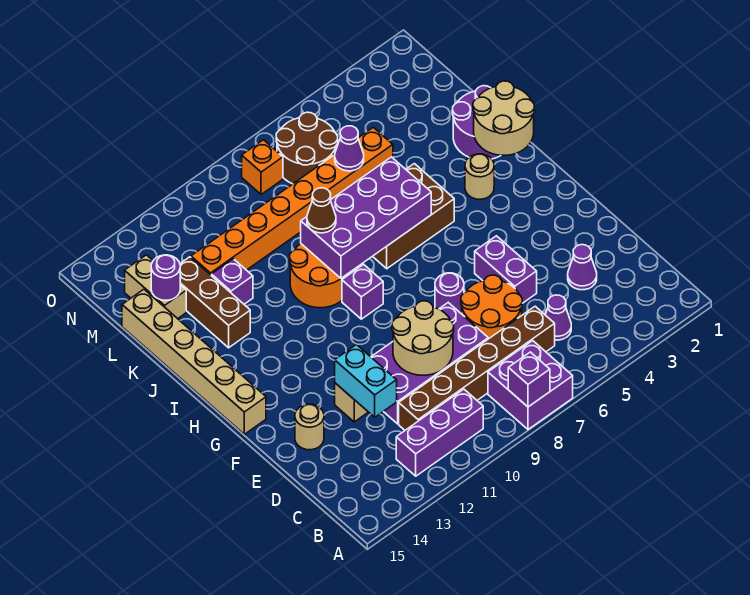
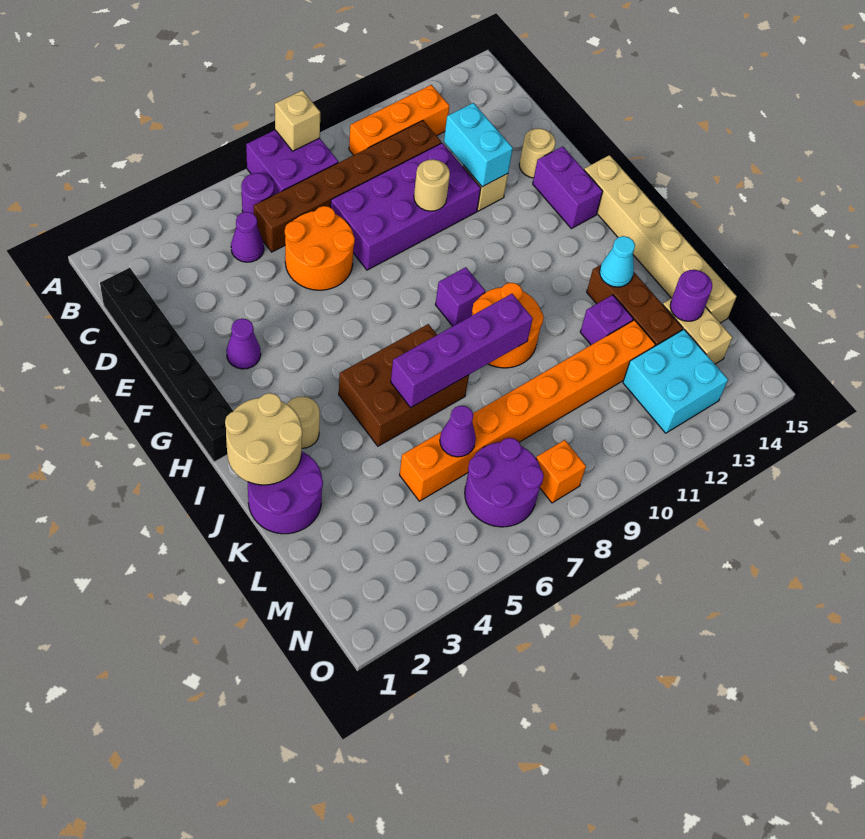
purple brick A8 level 2 -> tan brick A8 level 2
purple brick B10:B12 level 1 -> orange brick B10:B12 level 1
none -> black brick C1:H1 level 1
purple cone D3 level 1 -> purple cone F3 level 1
tan round brick D9:E10 level 2 -> tan round brick E10 level 2
purple brick E5:F5 level 1 -> purple brick F14:G14 level 1
purple round brick F7 level 1 -> purple round brick B6 level 1
purple brick I6:J9 level 2 -> purple brick J6:J9 level 2
brown cone J9 level 3 -> none
none -> cyan cone J13 level 2
brown round brick M6:N7 level 1 -> purple round brick M6:N7 level 1
none -> cyan brick M12:N13 level 1

